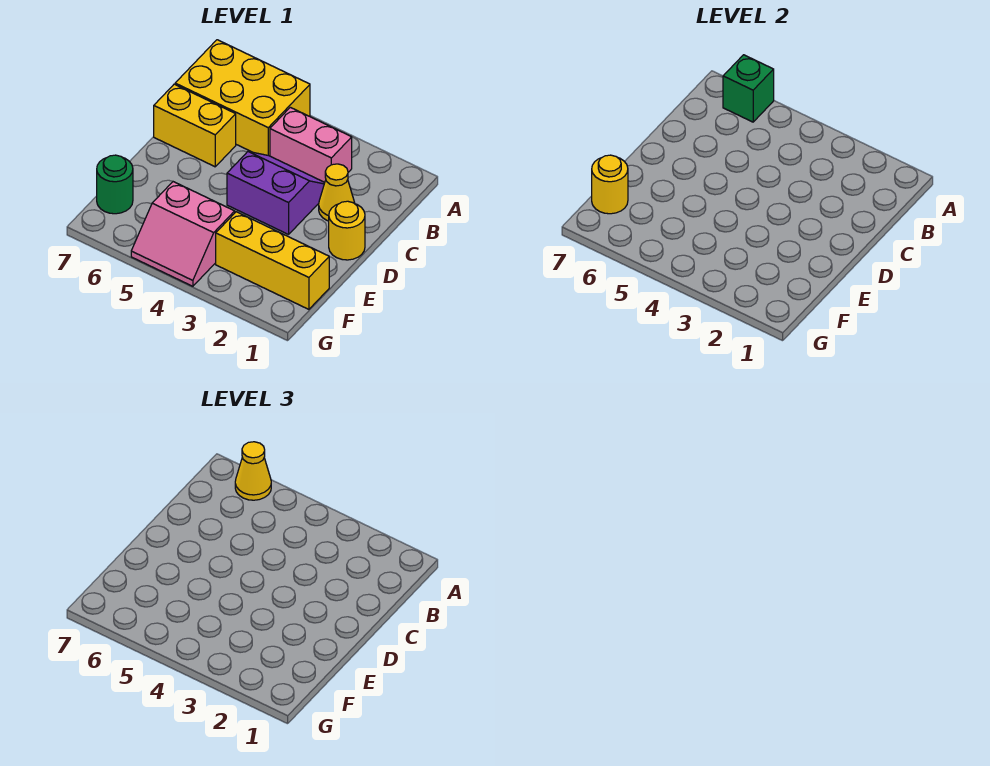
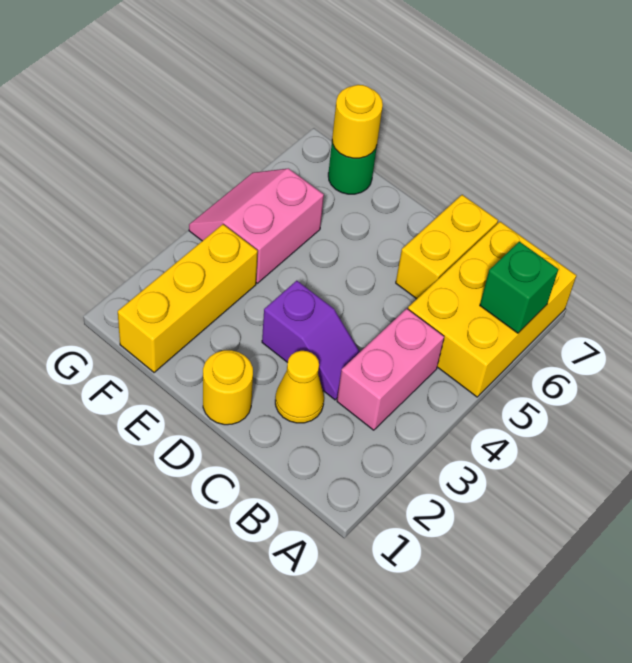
yellow cone A6 level 3 -> none
purple slope C3:D4 level 1 top D -> purple slope C3:D3 level 1 top D

